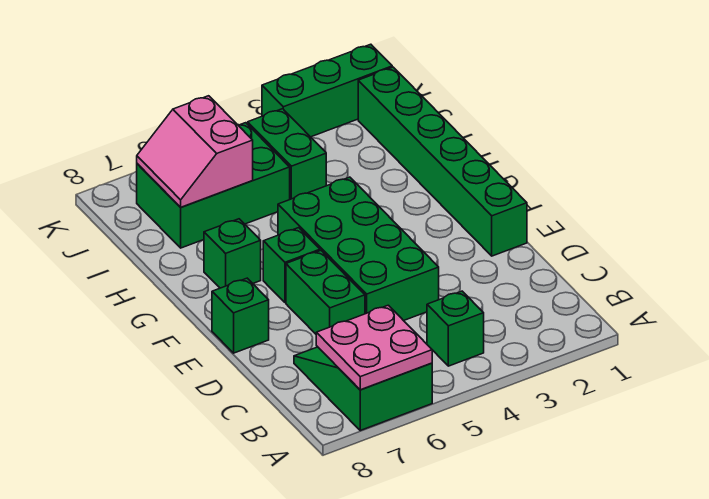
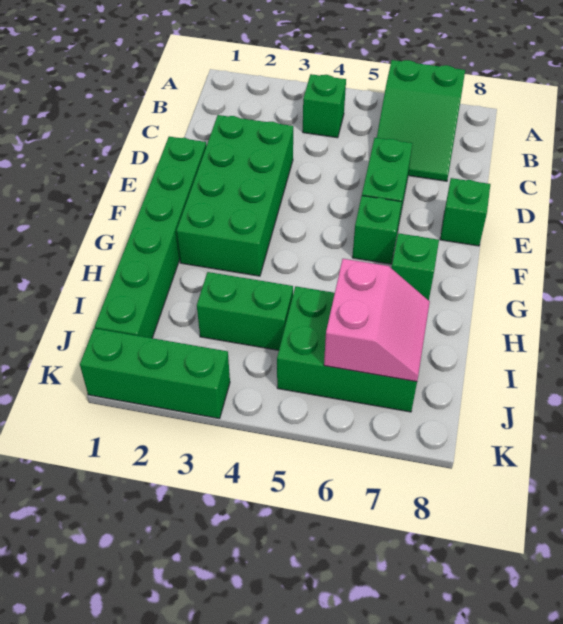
pink plate A6:B7 level 2 -> none
green brick D4:G5 level 1 -> green brick D2:G3 level 1
green brick I4:J4 level 1 -> green brick I3:I4 level 1

